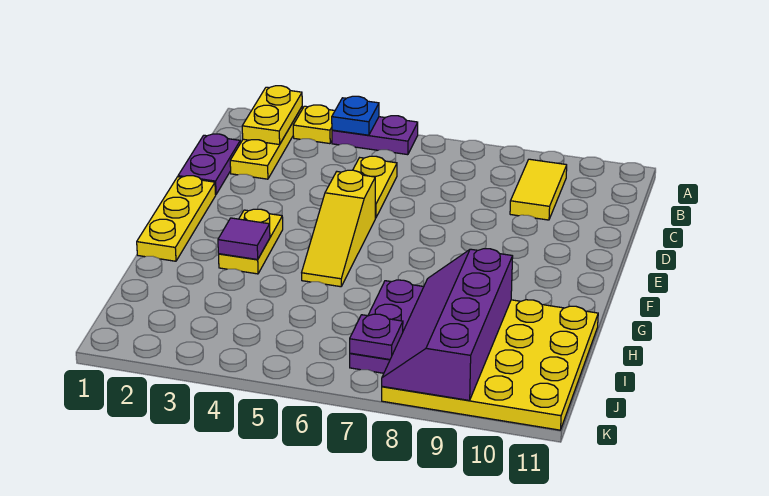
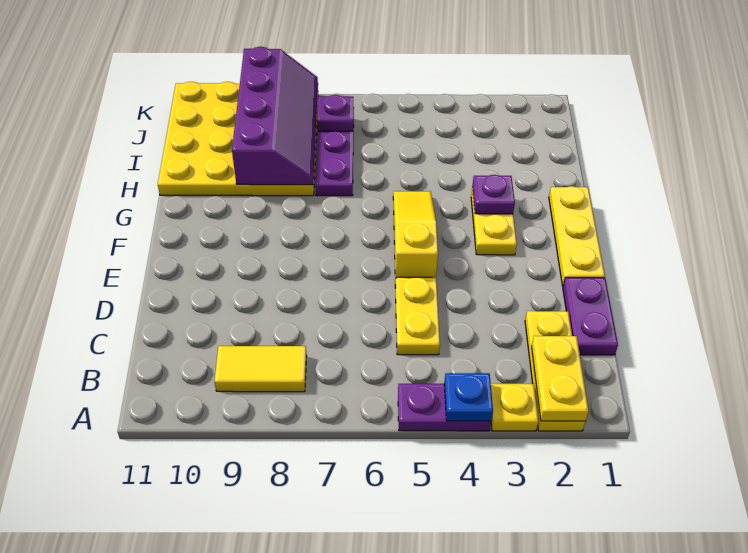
yellow tile B9:C9 level 1 -> yellow tile B8:B9 level 1
purple tile G3 level 2 -> purple plate G3 level 2

